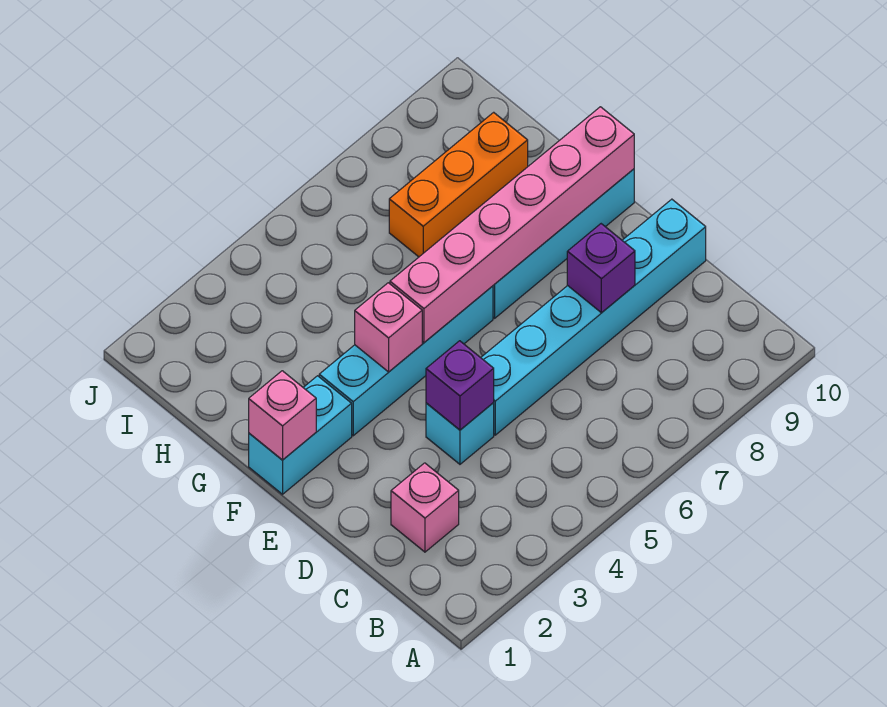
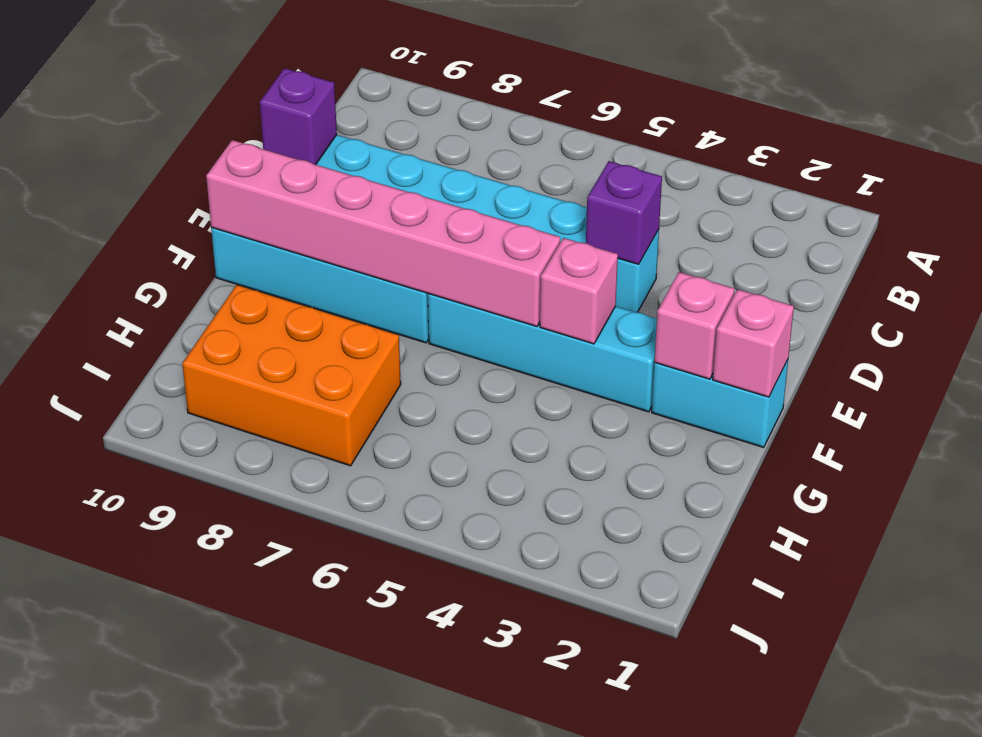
pink brick C2 level 1 -> pink brick F2 level 2
purple brick D8 level 2 -> purple brick D10 level 2
orange brick H7:H9 level 1 -> orange brick H7:I9 level 1

